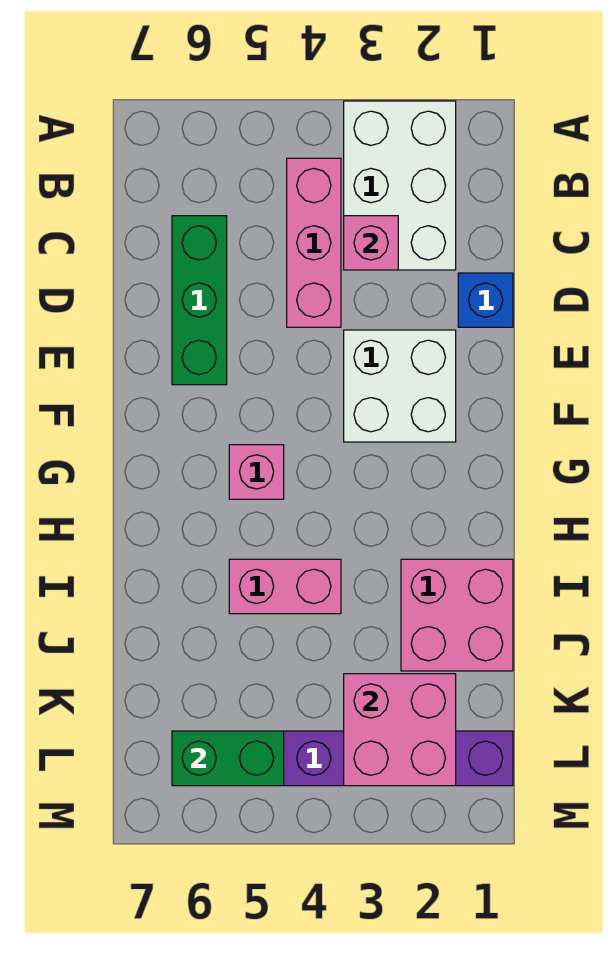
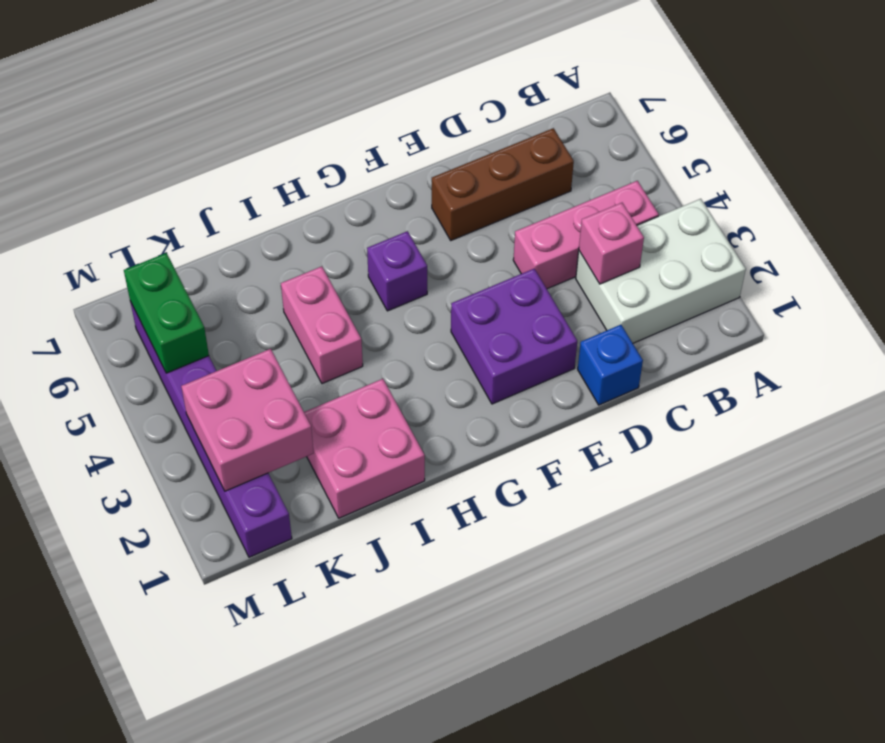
green brick C6:E6 level 1 -> brown brick C6:E6 level 1
white brick E2:F3 level 1 -> purple brick E2:F3 level 1
pink brick G5 level 1 -> purple brick G5 level 1

